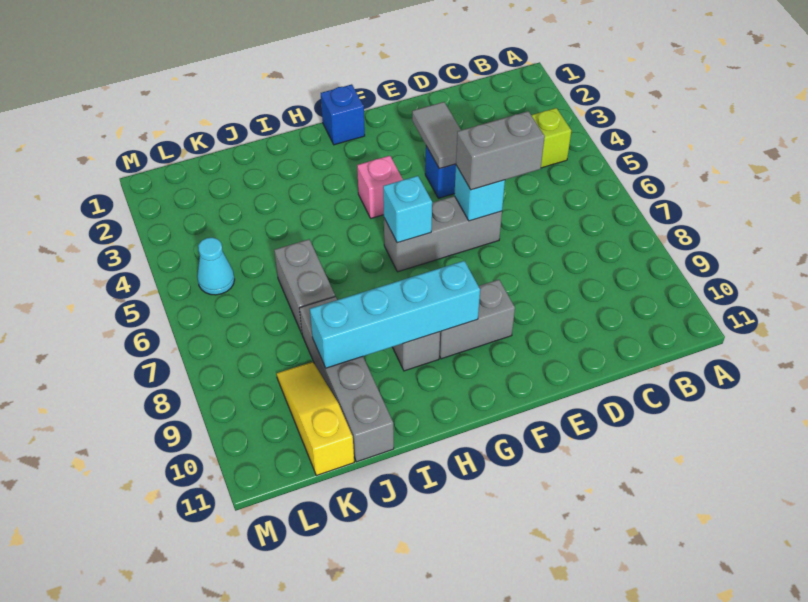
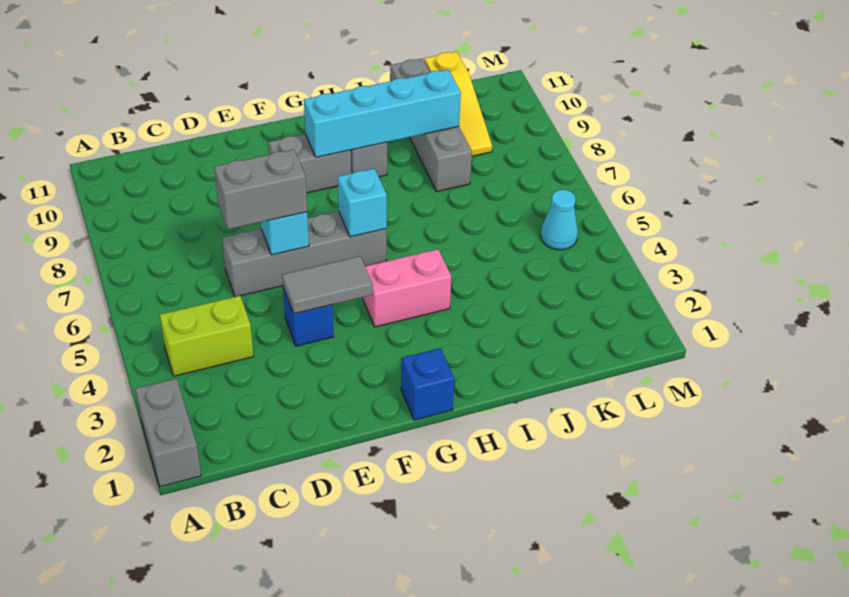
grey tile E3:E4 level 2 -> grey tile E4:F4 level 2
grey brick E6:G6 level 1 -> grey brick D6:G6 level 1
pink brick G4 level 1 -> pink brick G4:H4 level 1
grey brick J6:J7 level 1 -> grey brick A1:A2 level 1

